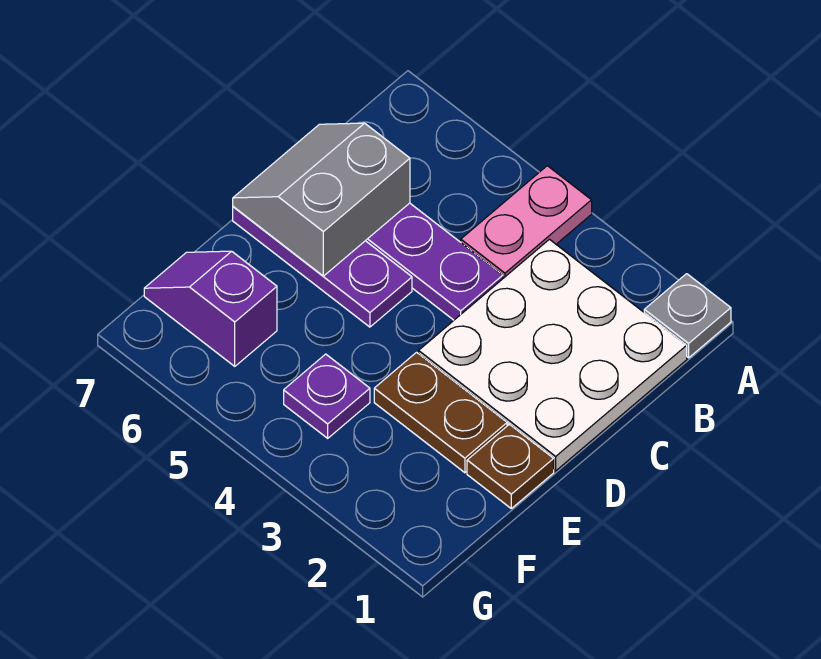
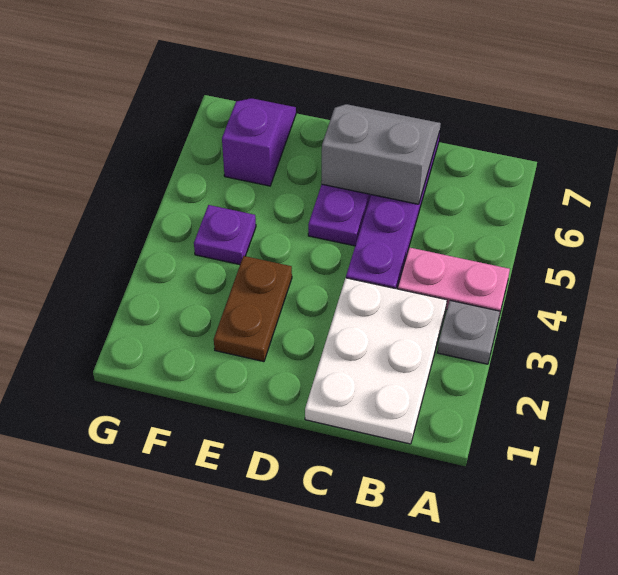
grey plate A1 level 1 -> grey plate A3 level 1
white plate B1:D3 level 1 -> white plate B1:C3 level 1
brown plate E1 level 1 -> none

